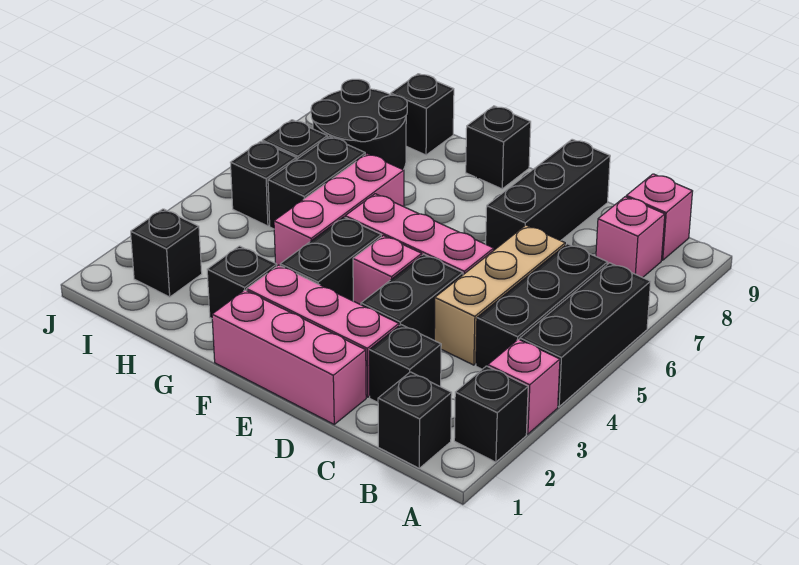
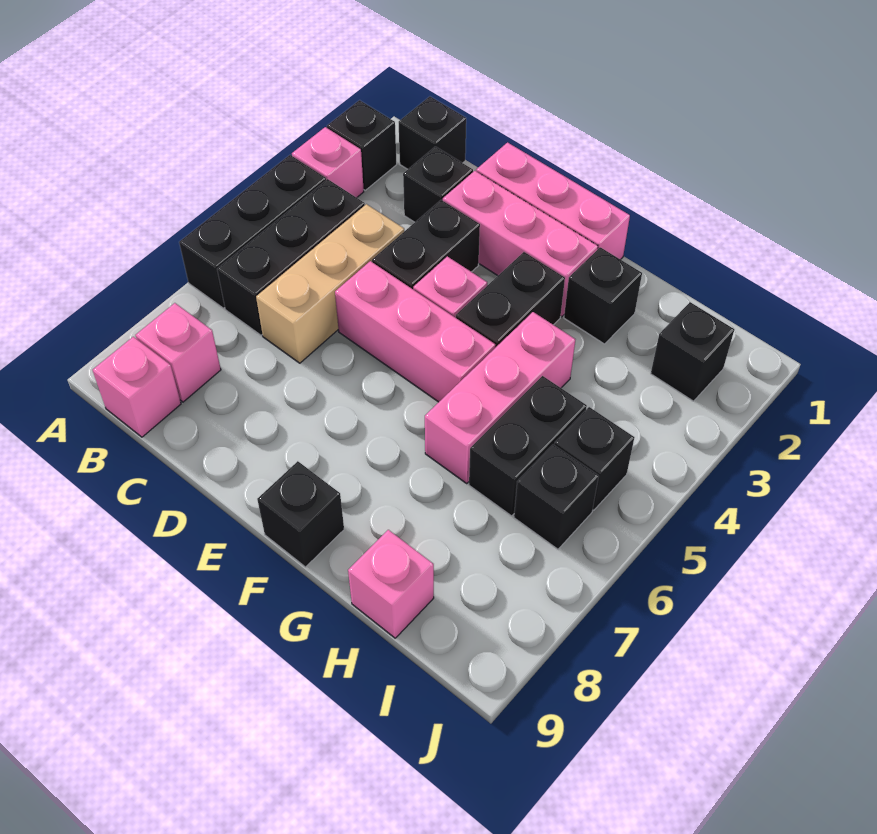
black brick D7:D9 level 1 -> none
black round brick H7:I8 level 1 -> none
black brick H9 level 1 -> pink brick H9 level 1

